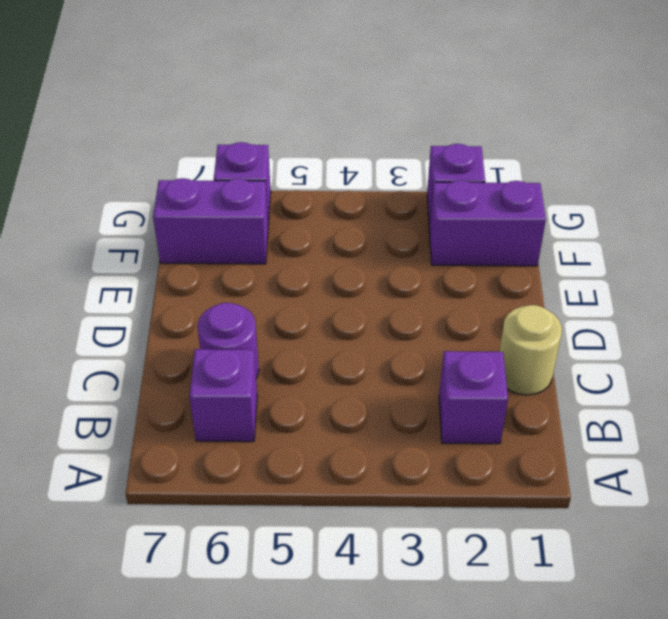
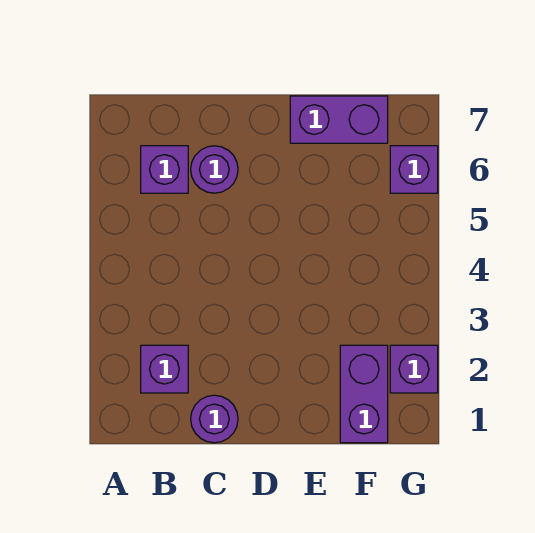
tan round brick C1 level 1 -> purple round brick C1 level 1
purple brick F6:F7 level 1 -> purple brick E7:F7 level 1

